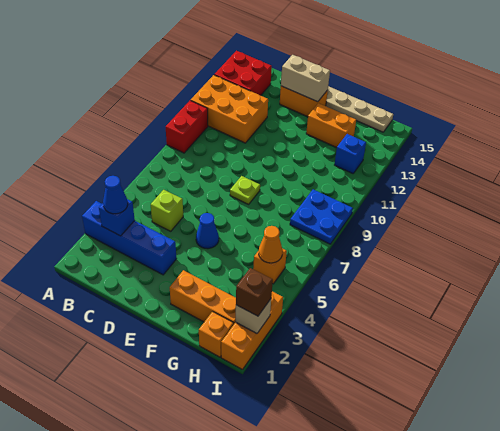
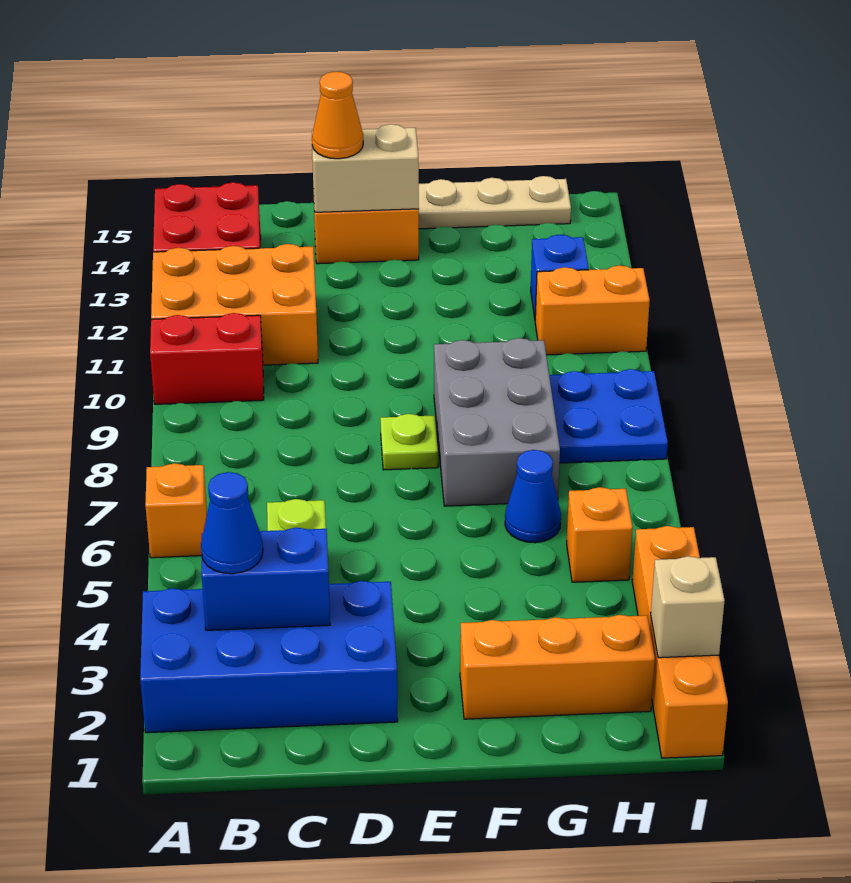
blue brick A3:D3 level 1 -> blue brick A2:D3 level 1
red brick A9:A10 level 1 -> red brick A10:B10 level 1
blue brick B3 level 2 -> blue brick B3:C3 level 2
blue cone E5 level 1 -> blue cone G6 level 1
none -> grey brick F7:G9 level 1
orange brick F13:G13 level 1 -> orange brick H11:I11 level 1
orange brick H1 level 1 -> orange brick A6 level 1
orange cone H5 level 2 -> orange cone D14 level 3
orange brick I1:I3 level 1 -> orange brick I1:I4 level 1
brown brick I2 level 3 -> none

